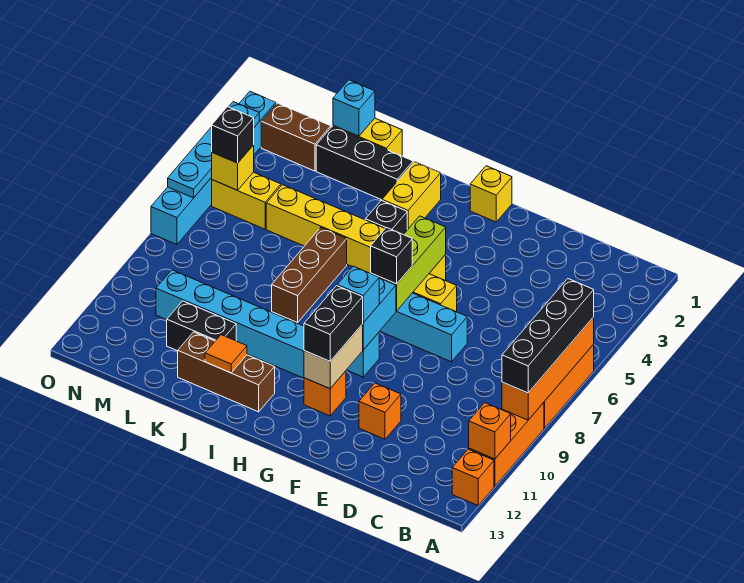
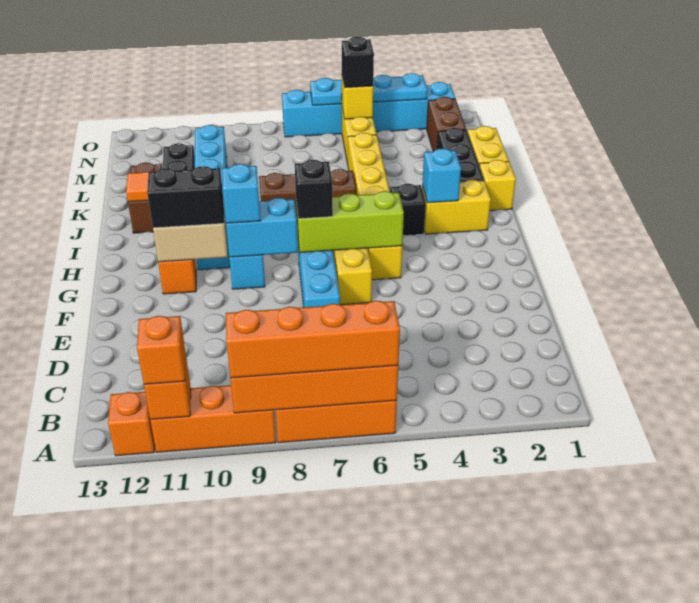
black brick A6:A9 level 3 -> orange brick A6:A9 level 3
orange brick E11 level 1 -> orange brick A11 level 3
yellow brick G1 level 1 -> yellow brick J1 level 1
brown brick I12:K12 level 1 -> brown brick J12:K12 level 1
cyan brick L1 level 2 -> cyan brick I3 level 2

